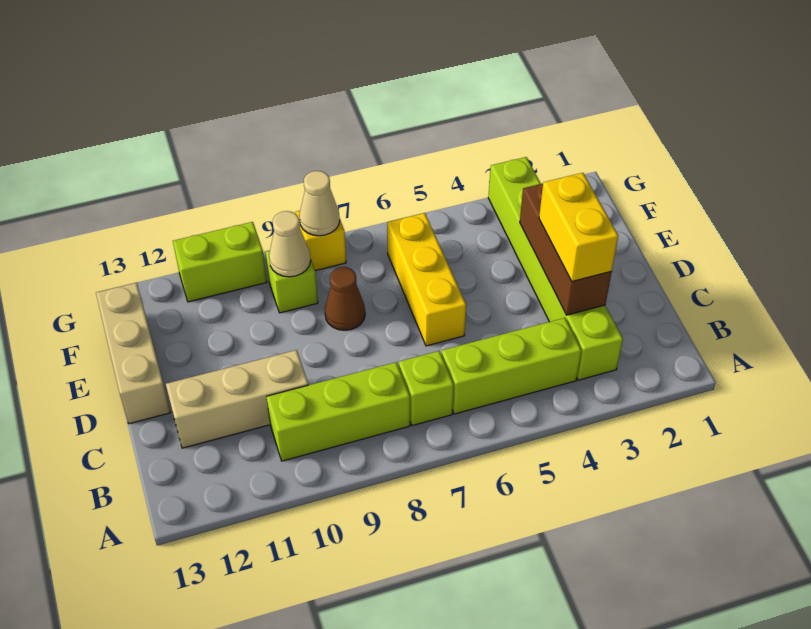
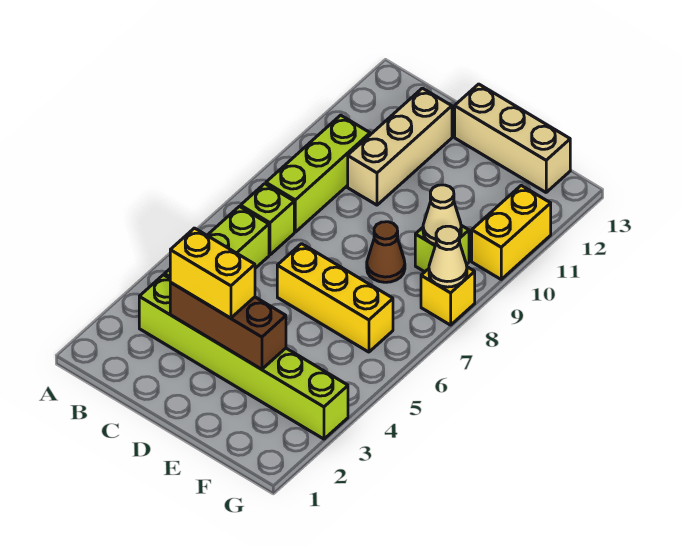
lime brick G10:G11 level 1 -> yellow brick G10:G11 level 1

